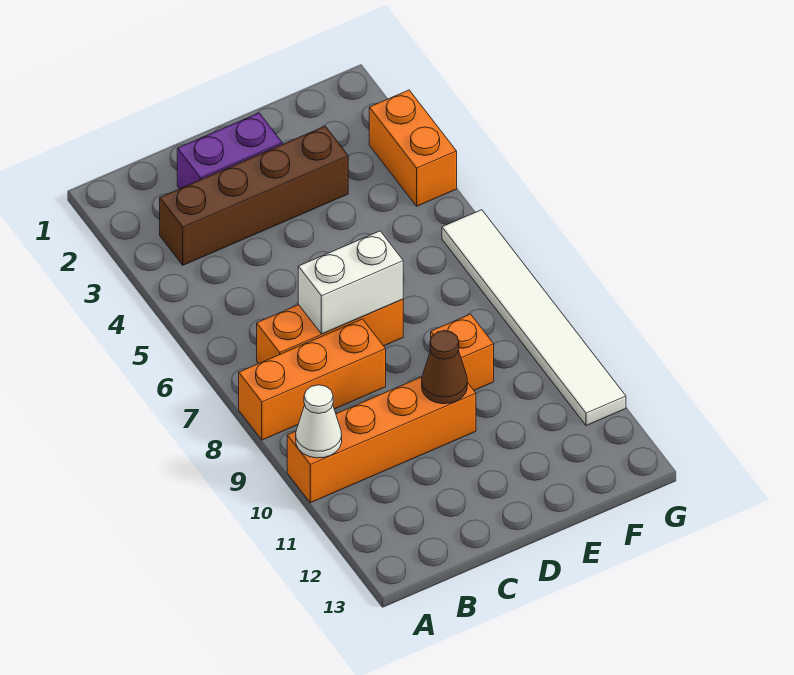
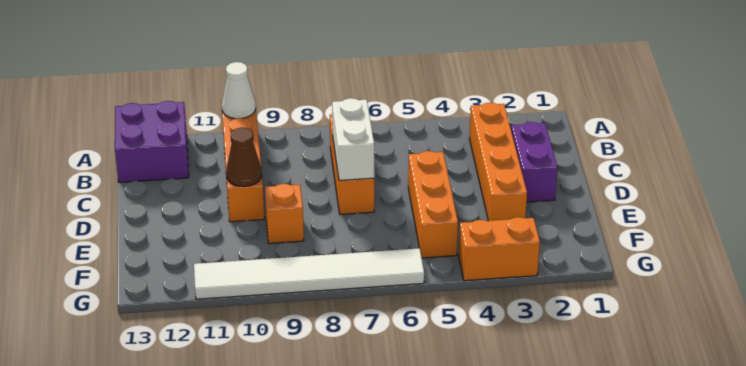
orange brick A8:C8 level 1 -> orange brick D5:F5 level 1
none -> purple brick A12:B13 level 1
brown brick B3:E3 level 1 -> orange brick B3:E3 level 1

